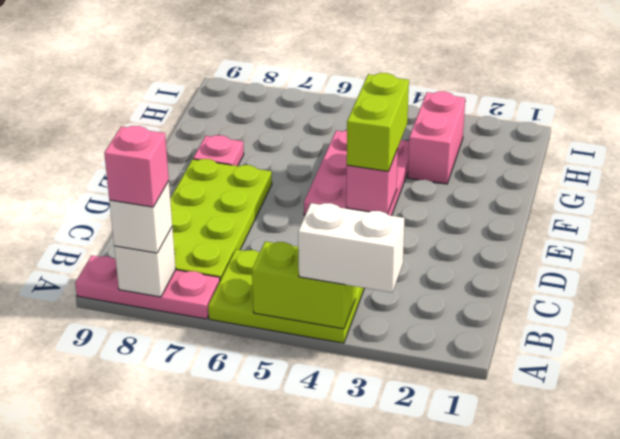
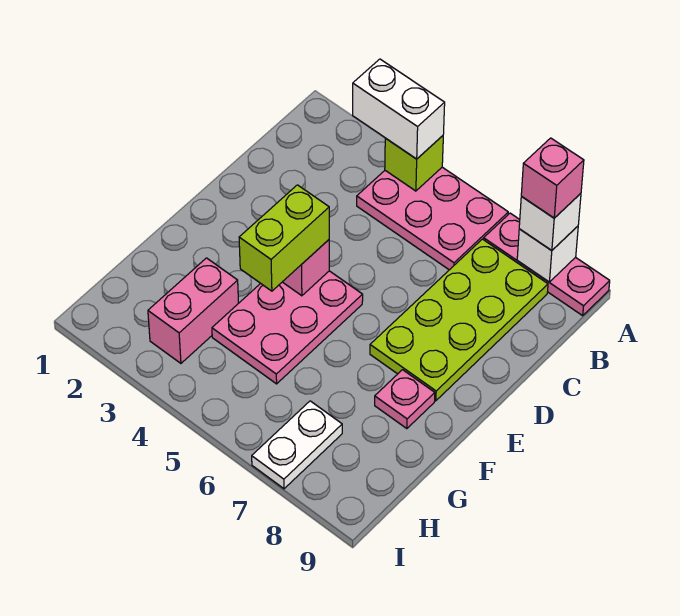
lime plate A4:B6 level 1 -> pink plate A4:B6 level 1
lime brick A4:A5 level 2 -> lime brick A4 level 2
none -> white plate H7:I7 level 1

